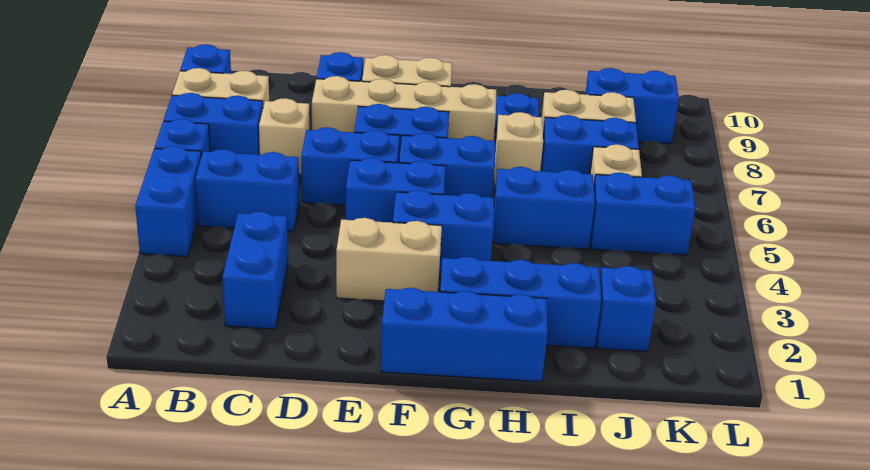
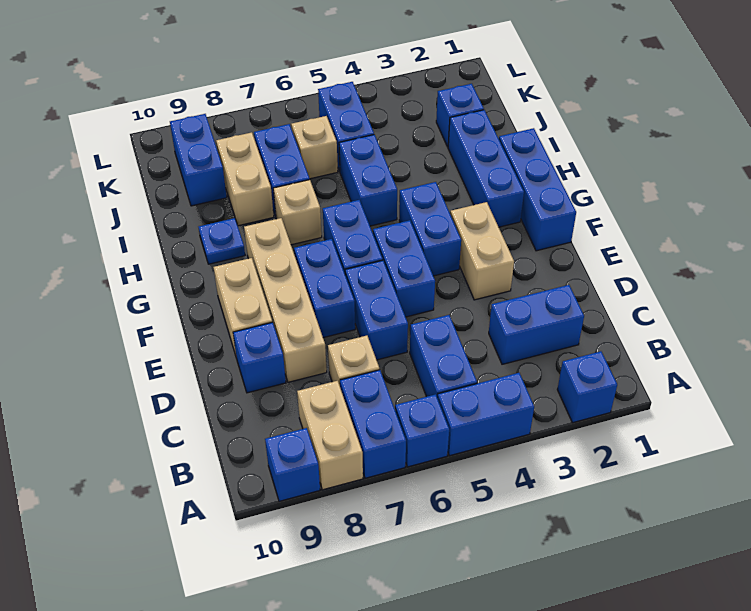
none -> blue brick A2 level 1

